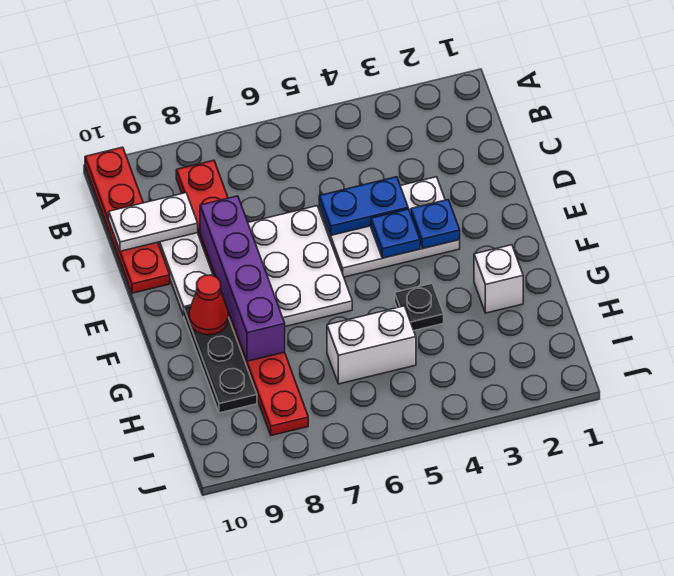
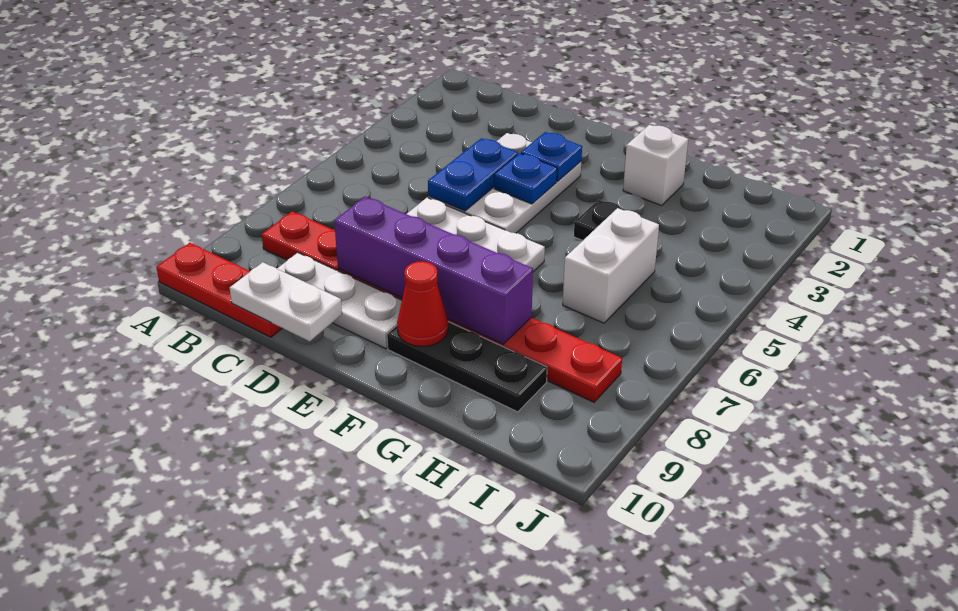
red plate A10:D10 level 1 -> red plate A10:C10 level 1
white plate C9:C10 level 2 -> white plate C10:D10 level 2

